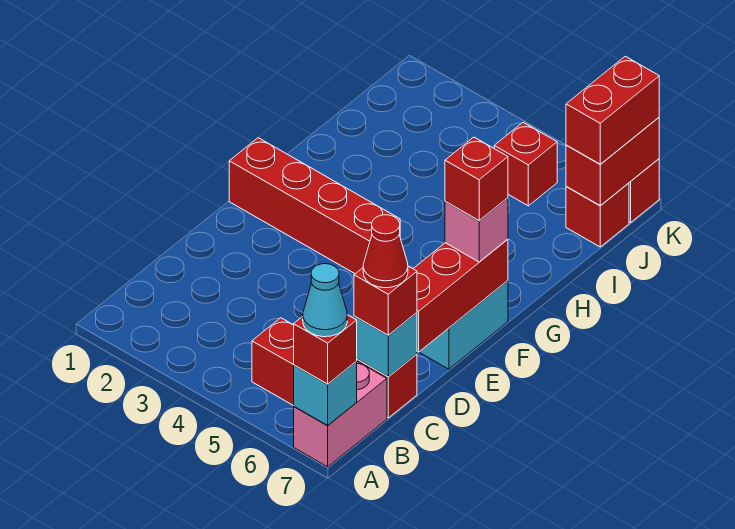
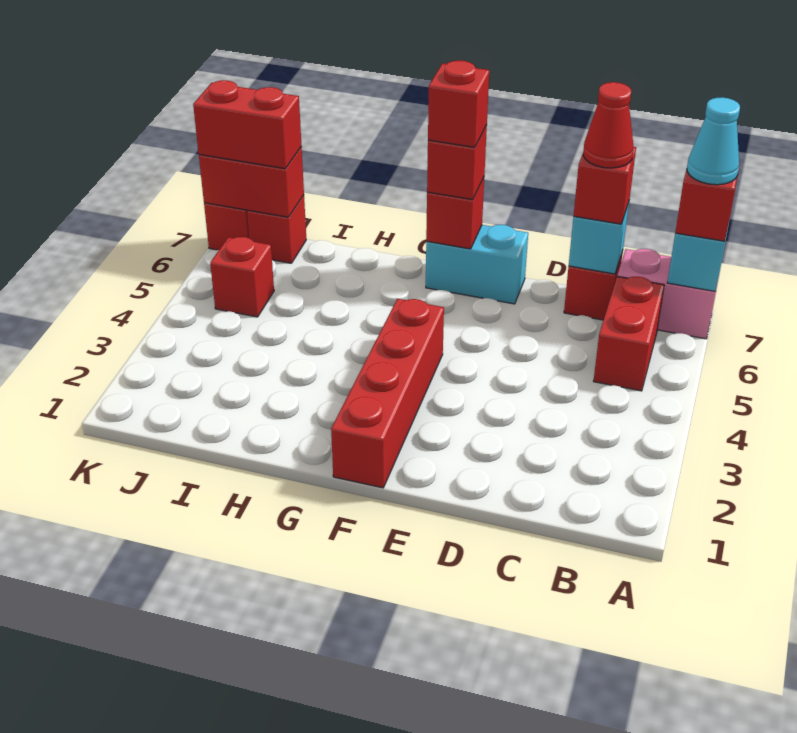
red brick D7:F7 level 2 -> red brick F7 level 2
pink brick F7 level 3 -> red brick F7 level 3

